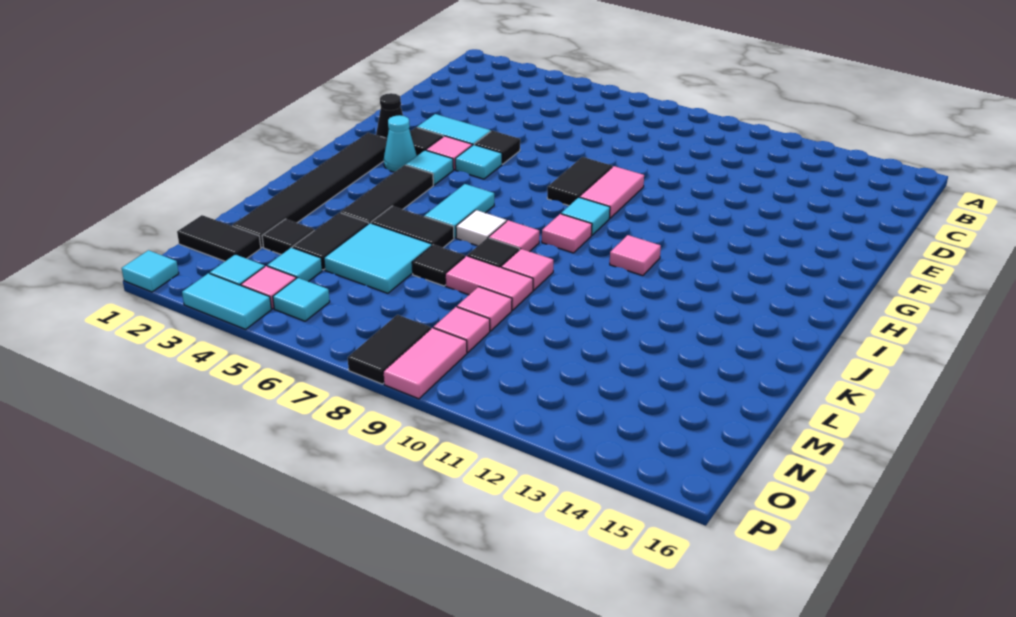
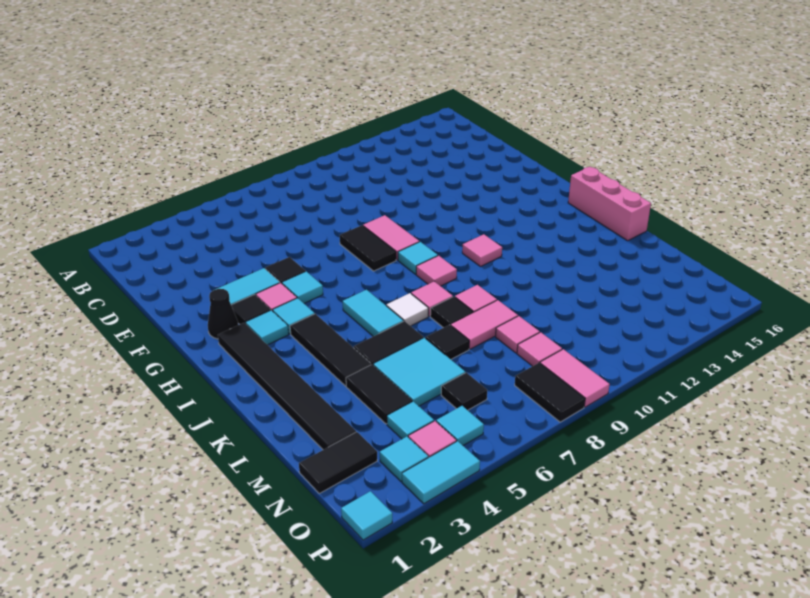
cyan cone H3 level 1 -> cyan tile H3 level 1
none -> pink brick I16:K16 level 1
black tile M3 level 1 -> black tile N6 level 1

